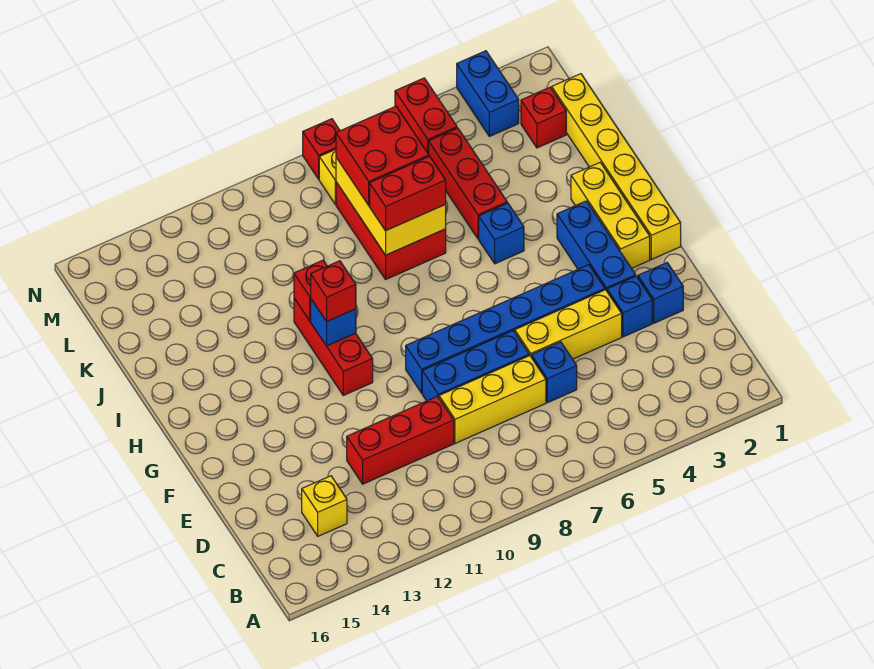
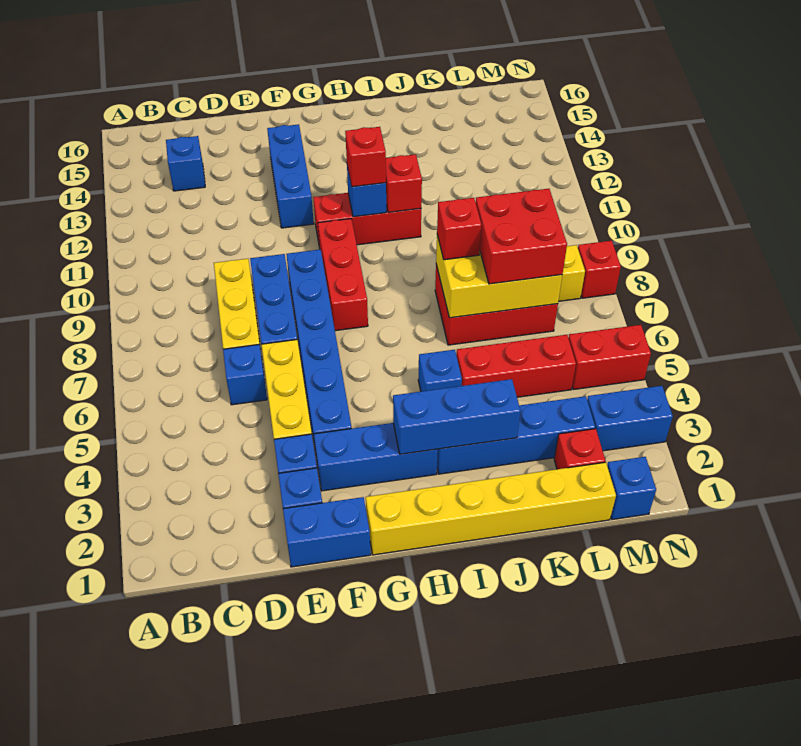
yellow brick C14 level 1 -> blue brick C14 level 1
red brick D10:D12 level 1 -> red brick G8:G10 level 1
none -> blue brick E1:F1 level 1
none -> blue brick F12:F14 level 1
yellow brick G2:I2 level 1 -> none
none -> blue brick H3:J3 level 2
none -> blue brick I3:L3 level 1
red brick J7:J8 level 3 -> red brick J8 level 3
none -> blue brick M1 level 1

